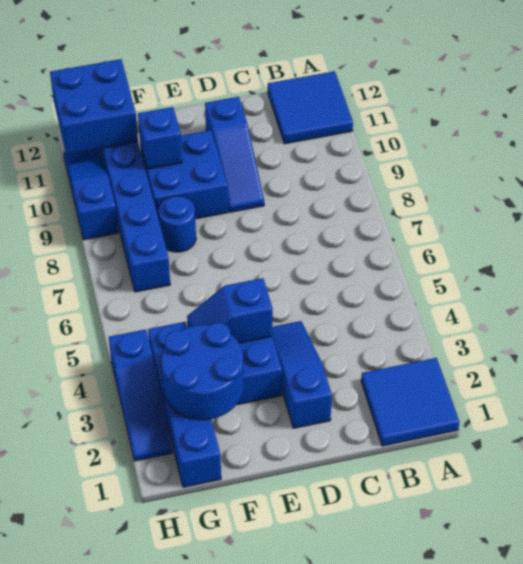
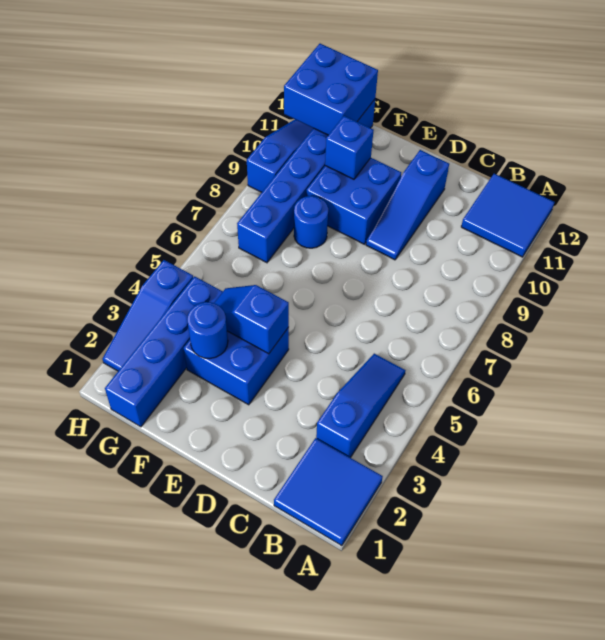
blue slope D2:D4 level 1 top 2 -> blue slope B3:B5 level 1 top 3
blue round brick F2:G3 level 2 -> blue round brick F3 level 2

